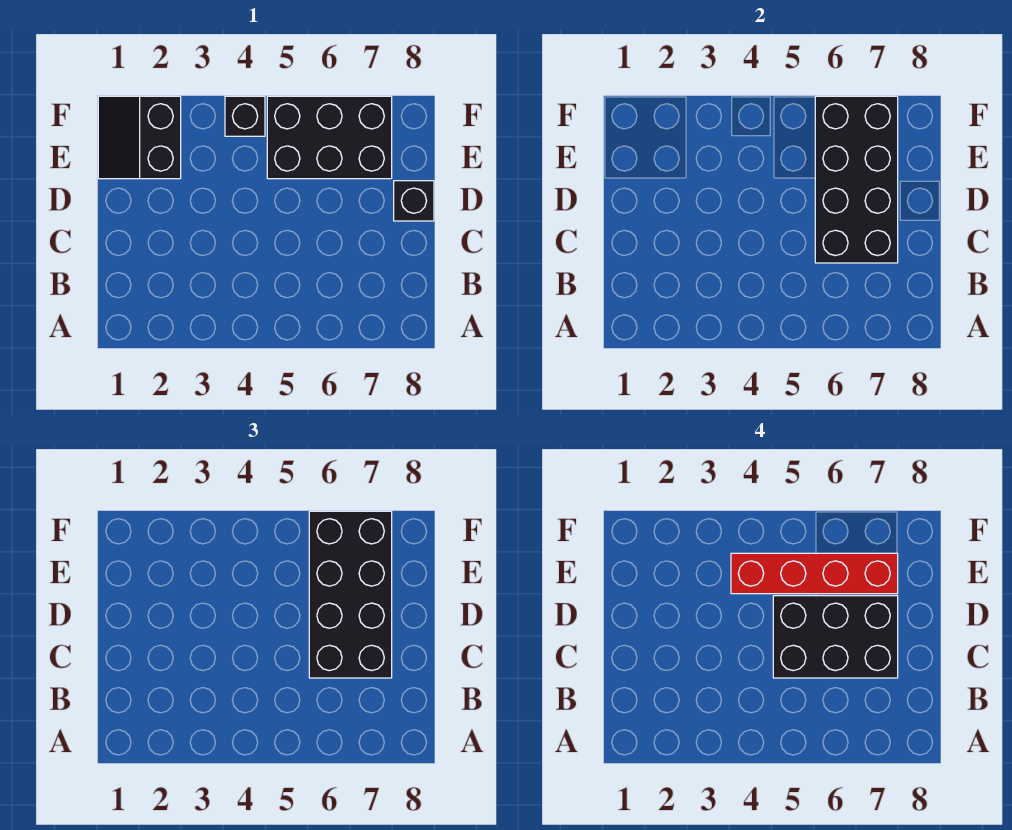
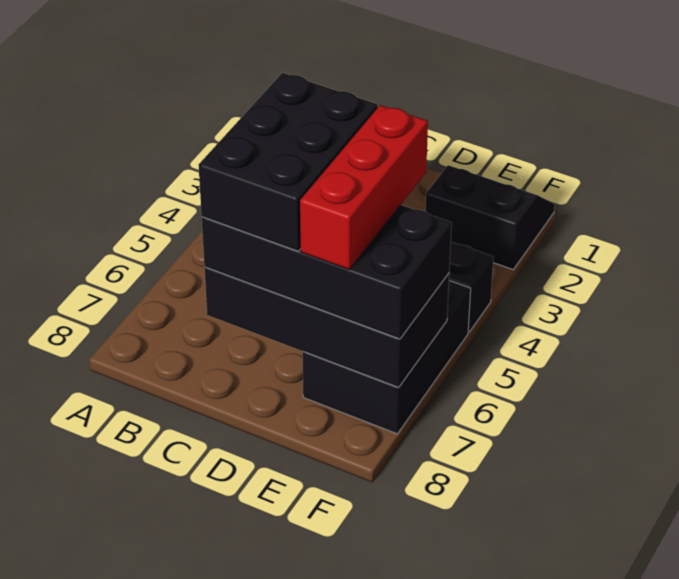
black brick D8 level 1 -> none
red brick E4:E7 level 4 -> red brick E5:E7 level 4

